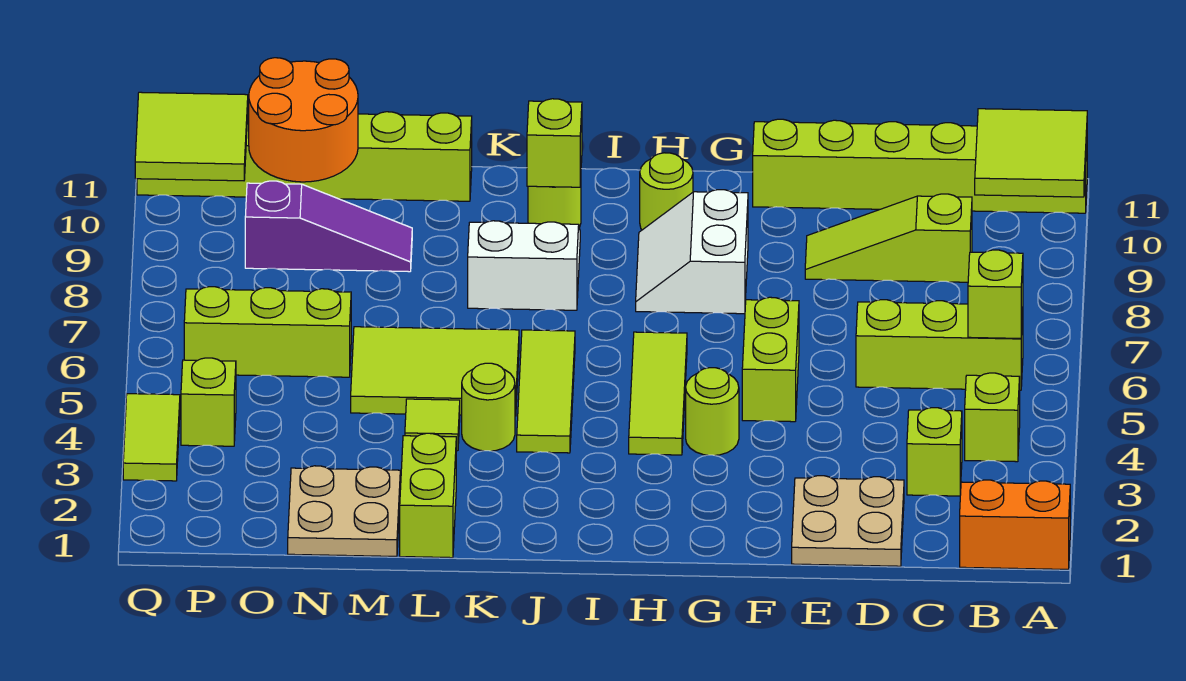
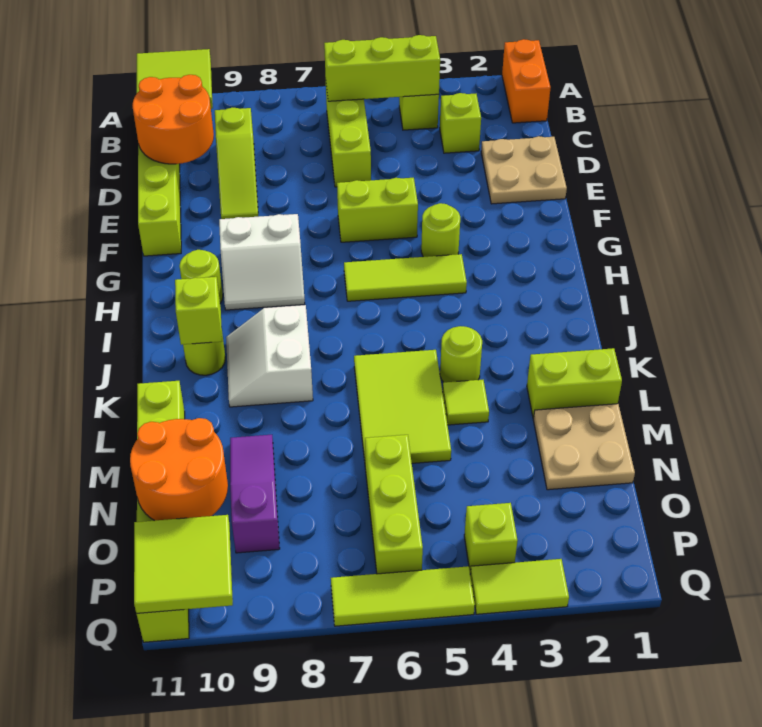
lime brick B6 level 2 -> lime brick B4:B6 level 2
none -> orange round brick C10:D11 level 2
lime tile J4:J6 level 1 -> lime tile Q5:Q7 level 1

